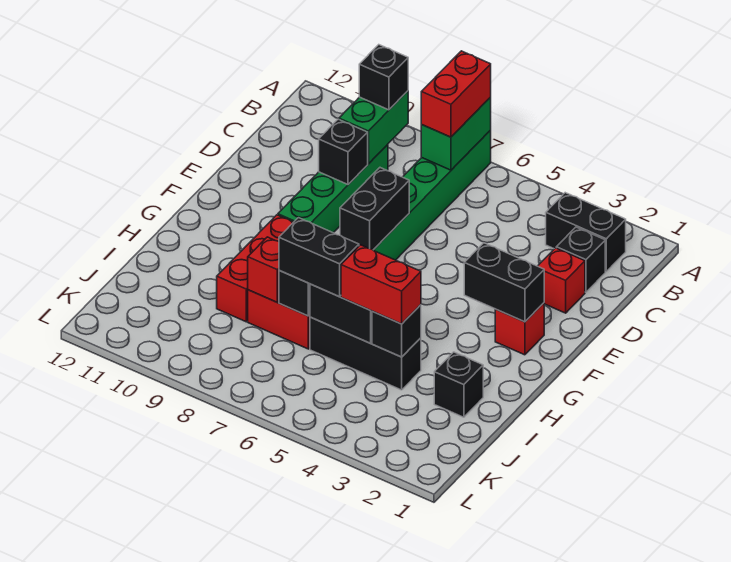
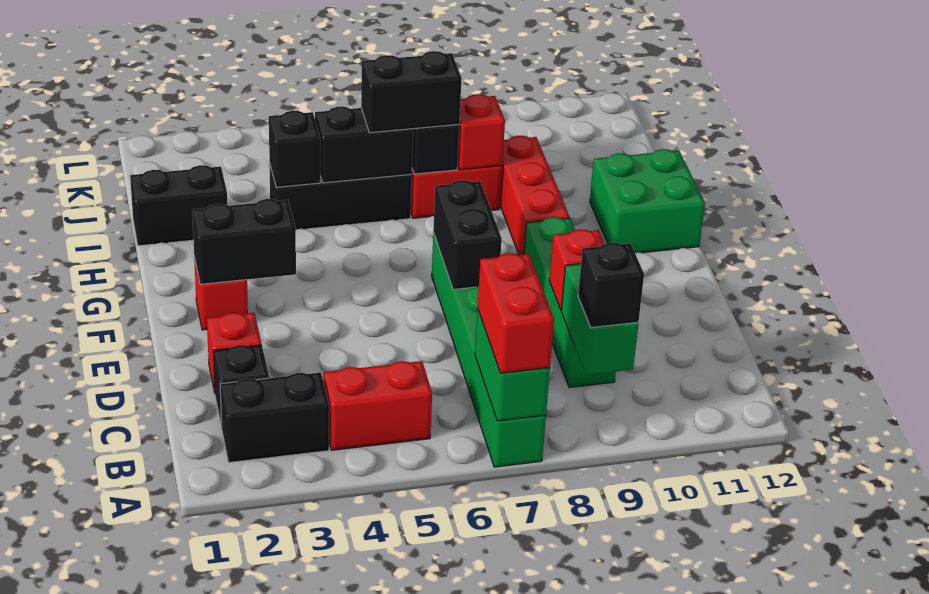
black brick D9 level 2 -> red brick D9 level 2
none -> green brick G11:H12 level 1
black brick I2 level 1 -> black brick I1:I2 level 1
red brick I4:I5 level 3 -> red brick B4:B5 level 1

